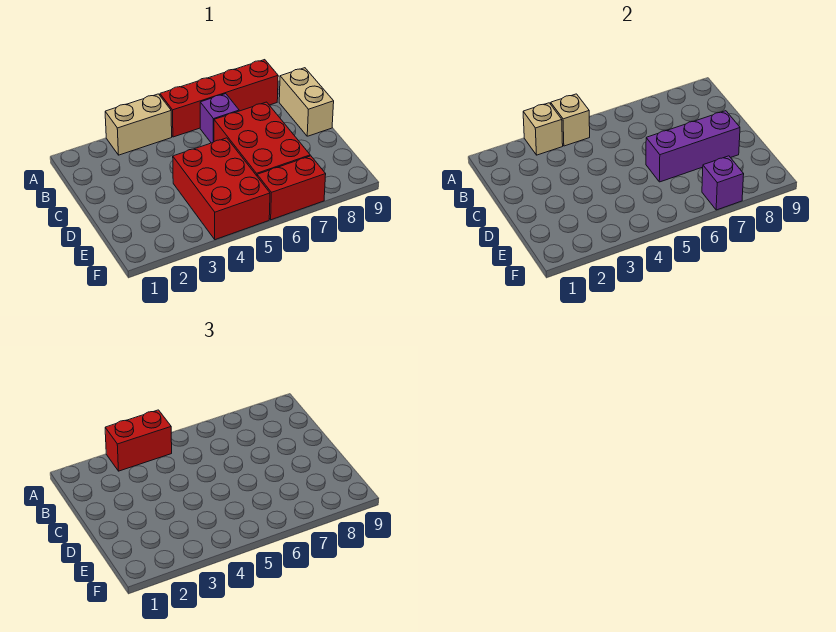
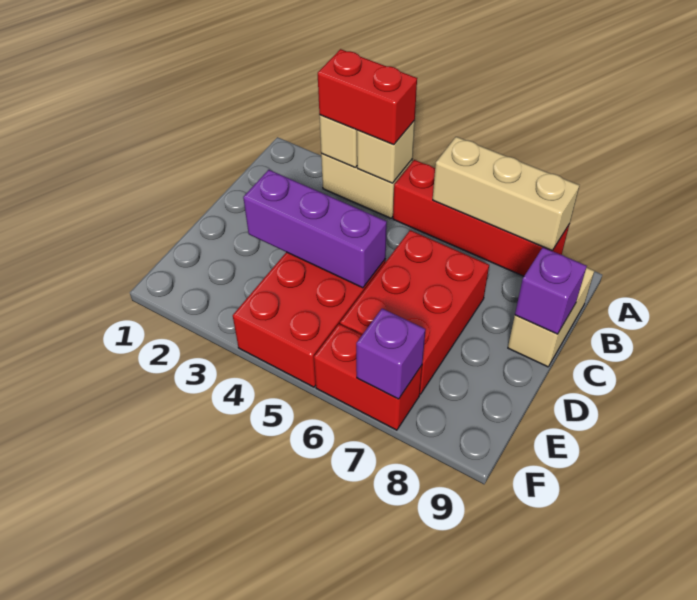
none -> tan brick A6:A8 level 2
purple brick B6 level 1 -> purple brick C9 level 2
purple brick D6:D8 level 2 -> purple brick D3:D5 level 2

